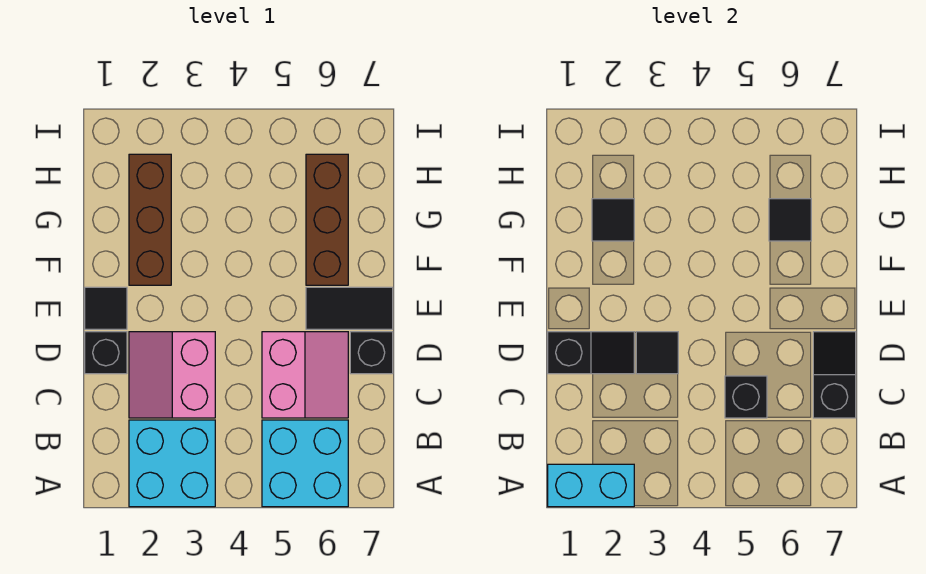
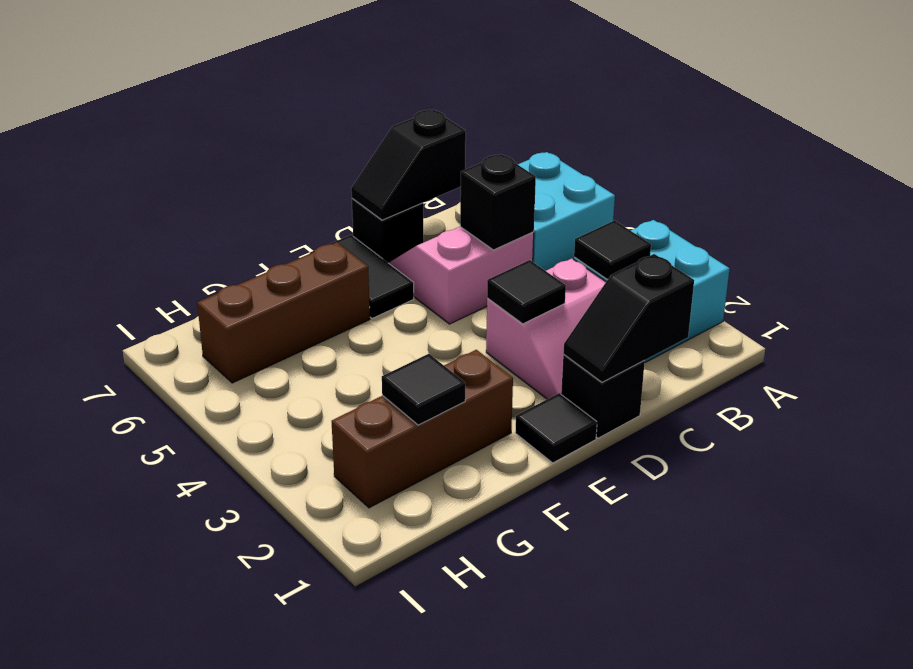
cyan brick A1:A2 level 2 -> none
black slope D1:D2 level 2 top 1 -> black slope C1:D1 level 2 top C
black tile G6 level 2 -> black tile B3 level 2

